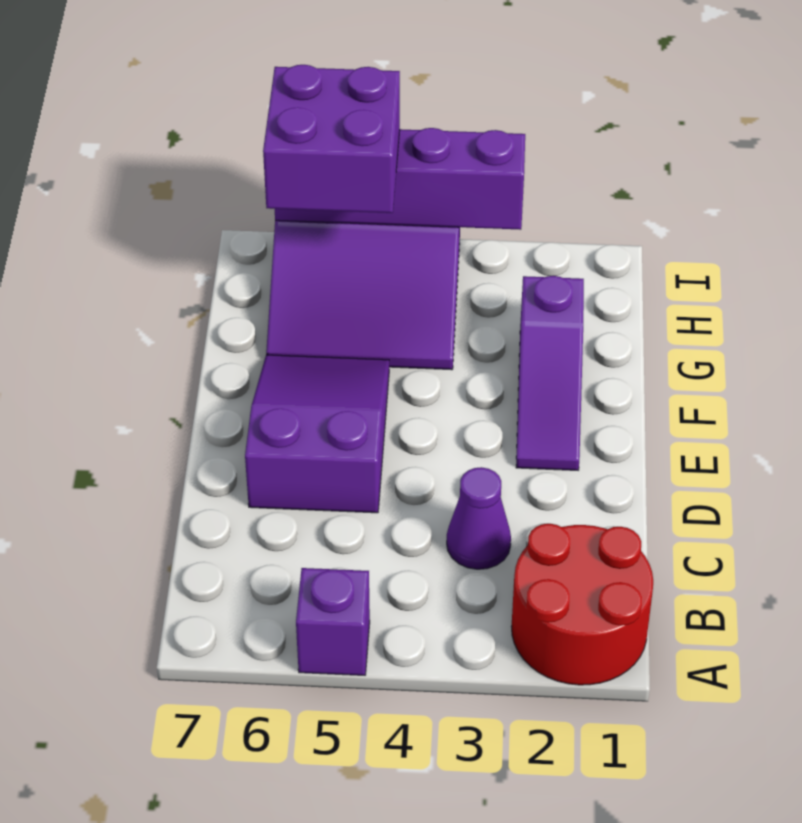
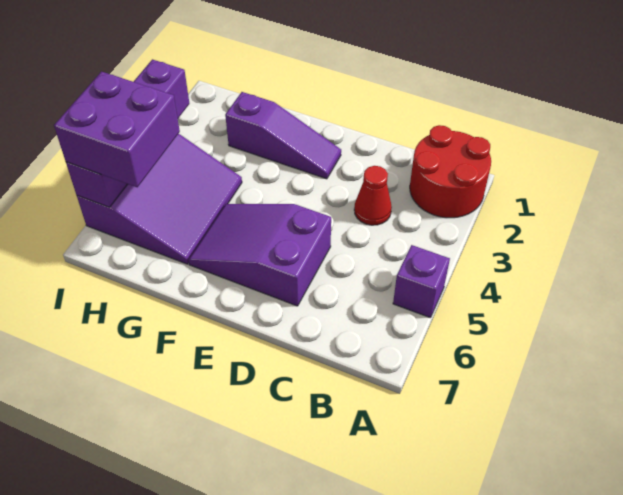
purple cone C3 level 1 -> red cone C3 level 1

